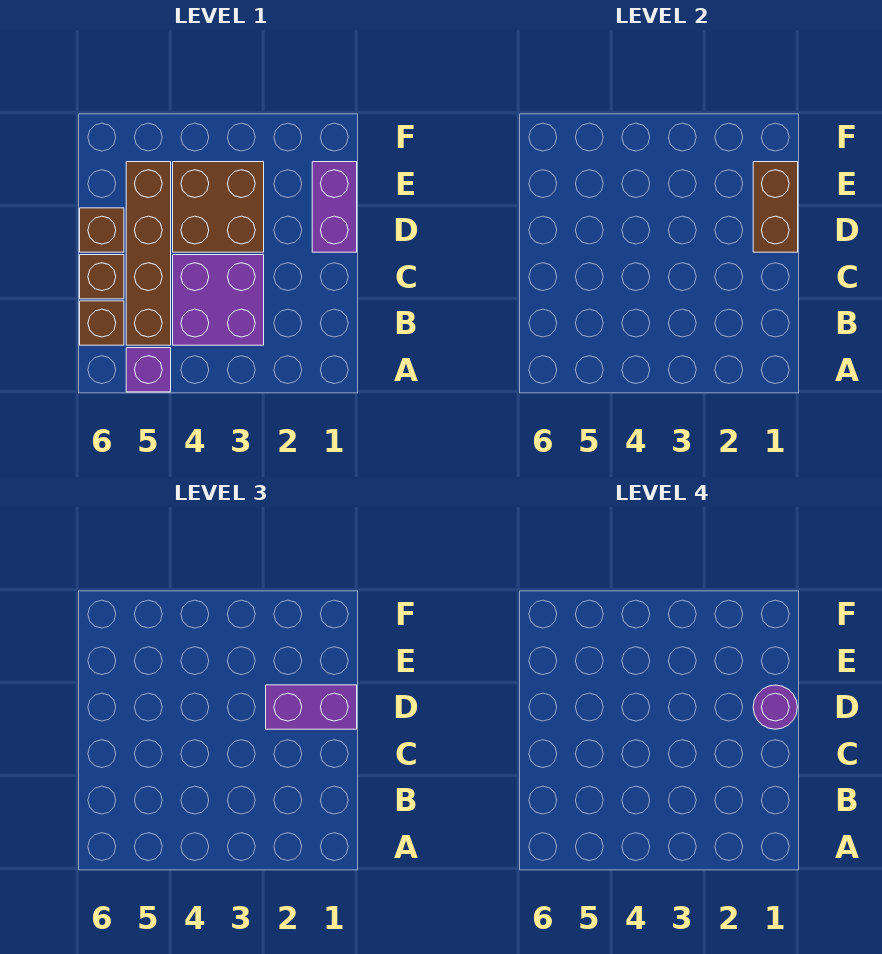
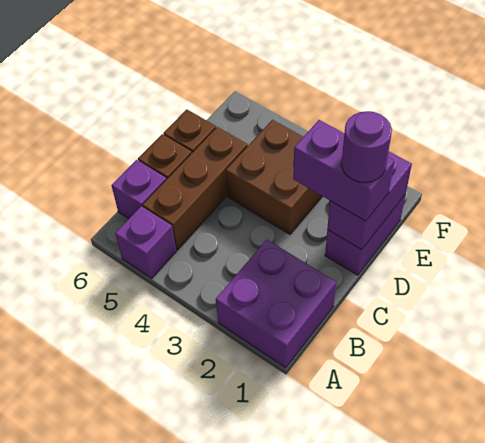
purple brick B3:C4 level 1 -> purple brick A1:B2 level 1
brown brick B5:E5 level 1 -> brown brick B5:D5 level 1
brown brick B6 level 1 -> purple brick B6 level 1
brown brick D1:E1 level 2 -> purple brick D1:E1 level 2

